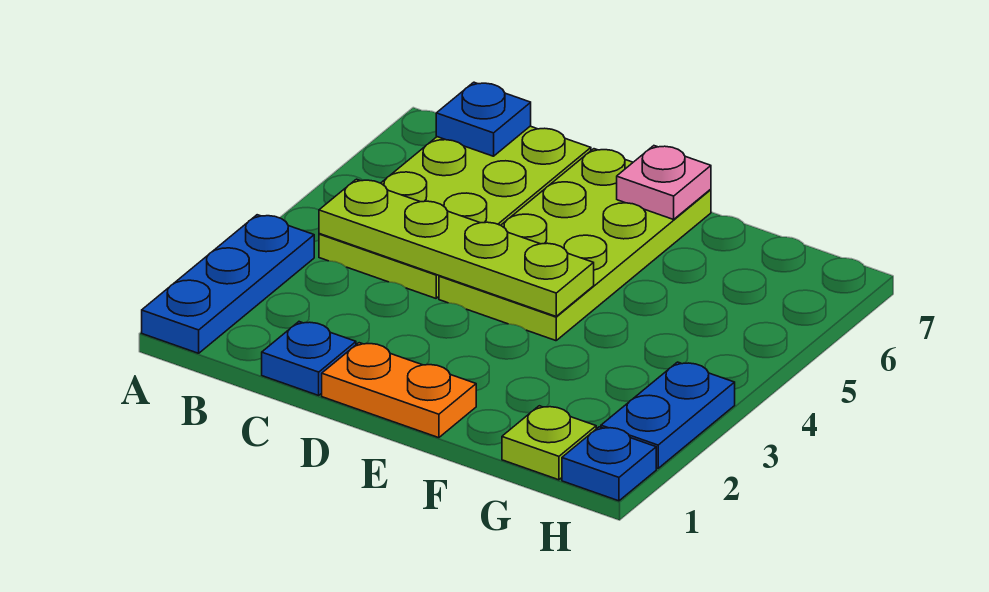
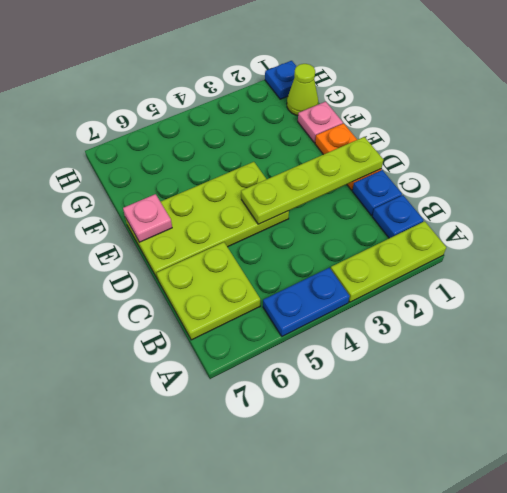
blue plate A1:A3 level 1 -> lime plate A1:A3 level 1
lime plate B4:C7 level 1 -> lime plate B6:C7 level 1
lime plate B4:E4 level 2 -> lime plate D1:D4 level 2
blue plate B7 level 2 -> blue plate B1 level 1
none -> pink plate F1 level 1
lime plate G1 level 1 -> lime cone G1 level 1
blue plate H2:H3 level 1 -> blue plate A4:A5 level 1

